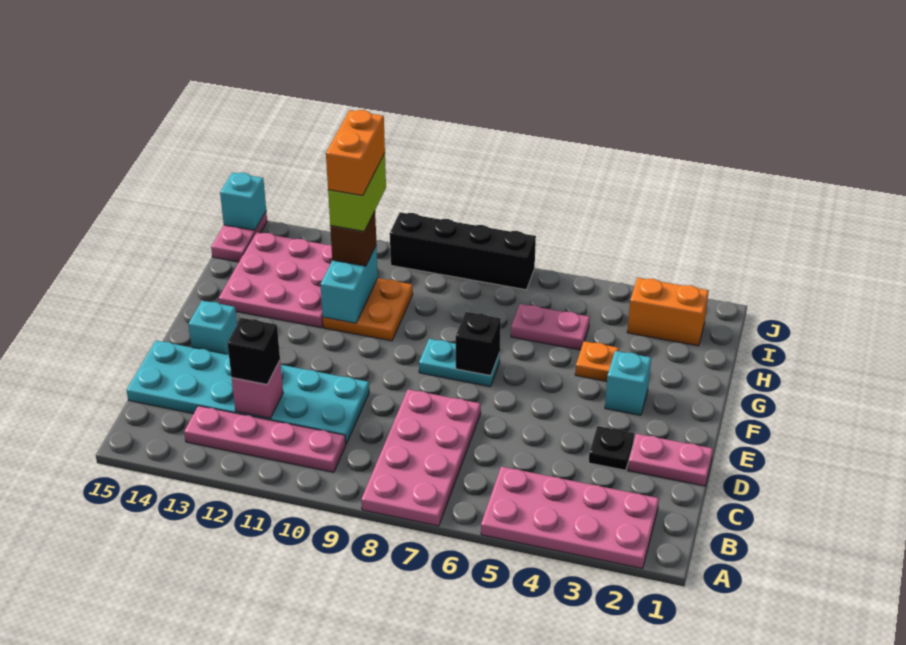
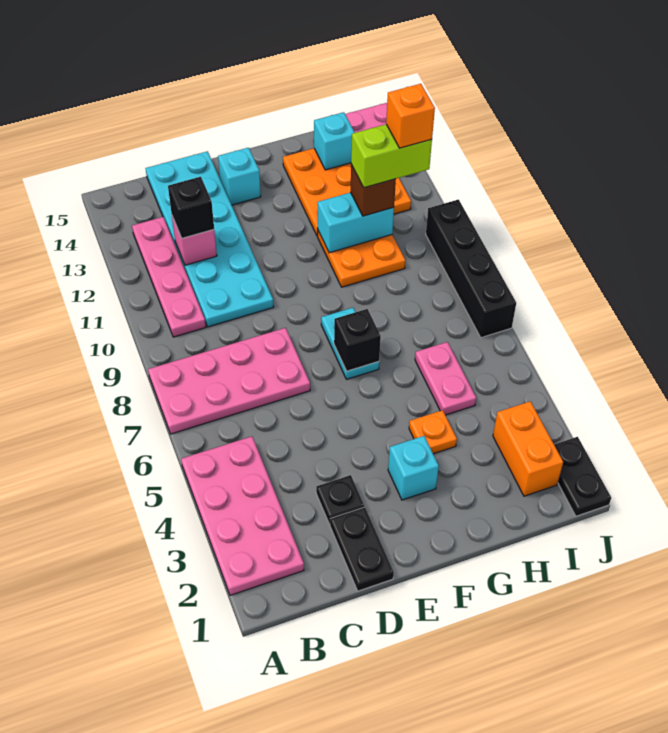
pink plate D1:D2 level 1 -> black plate D1:D2 level 1
pink plate G12:I14 level 1 -> orange plate G12:I14 level 1
orange brick H11:I11 level 5 -> orange brick I11 level 5
none -> black plate J1:J2 level 1
cyan brick J15 level 2 -> cyan brick H14 level 2

